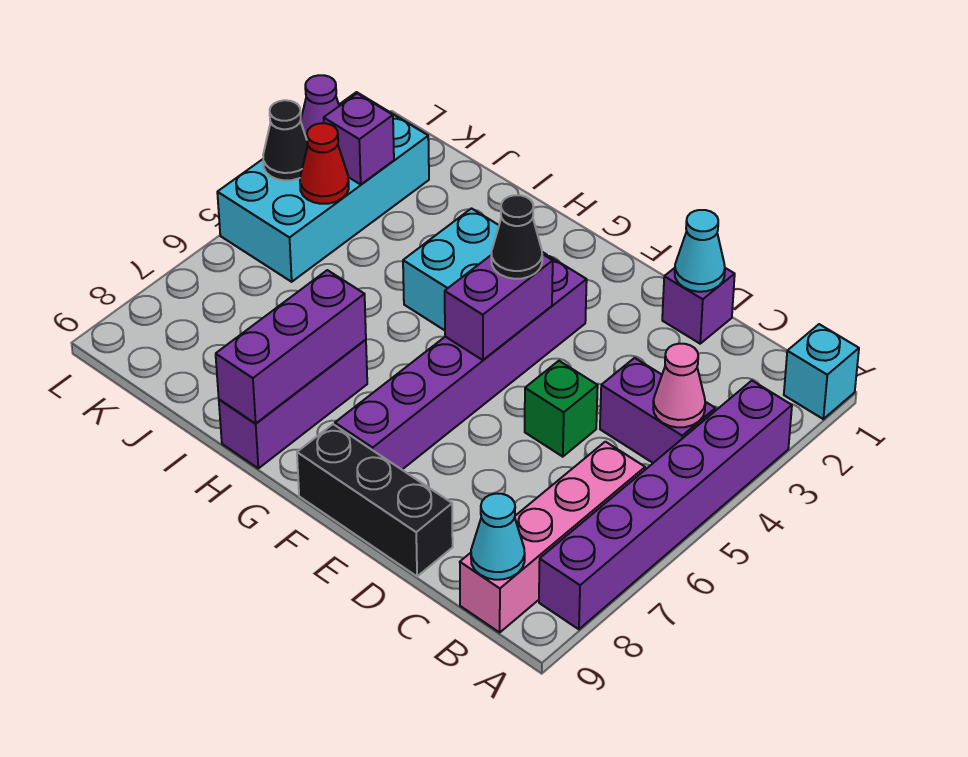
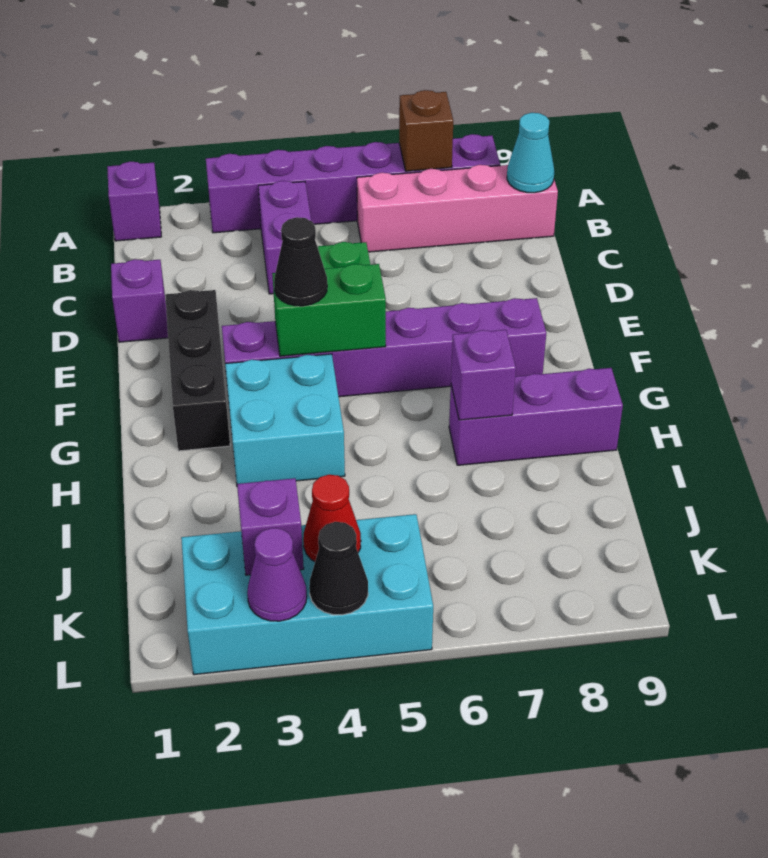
cyan brick A1 level 1 -> purple brick A1 level 1
none -> brown brick A7 level 2
pink cone B4 level 2 -> none
cyan cone D1 level 2 -> none
black brick D9:F9 level 1 -> black brick E2:G2 level 1
purple brick F4:F5 level 2 -> green brick F4:F5 level 2
purple brick H7:H9 level 2 -> purple brick H7 level 2

